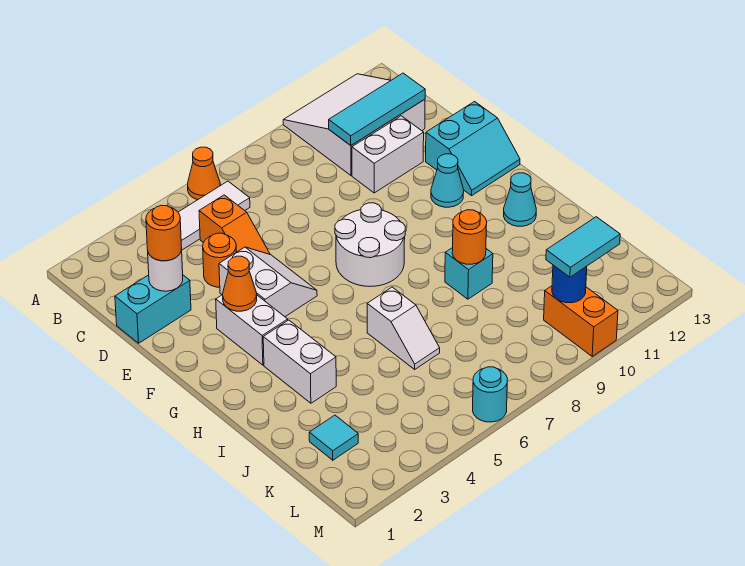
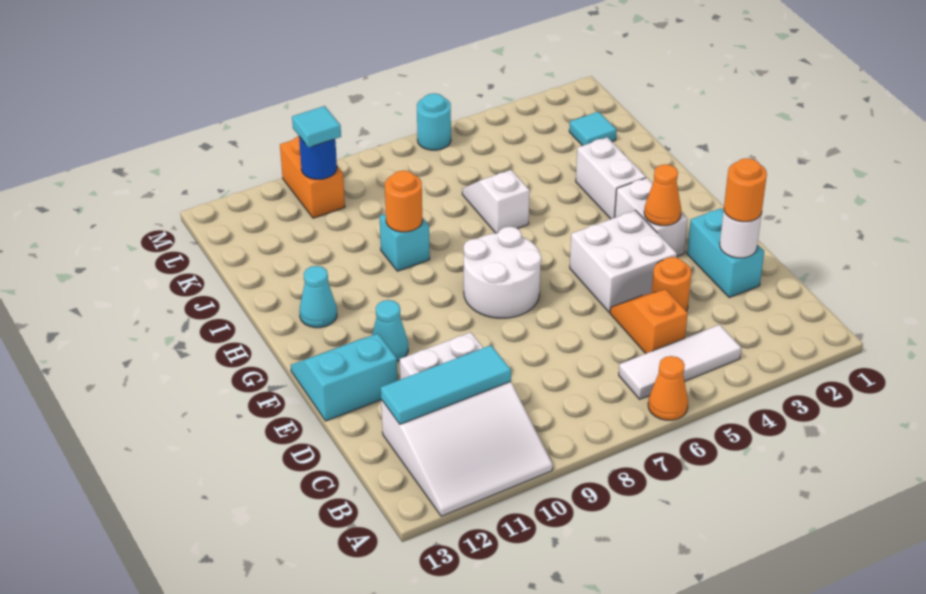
cyan brick D1:D2 level 1 -> cyan brick D2:E2 level 1
white slope E4:F5 level 1 top 4 -> white brick E4:F5 level 1
cyan tile L10:L11 level 3 -> cyan tile L10 level 3

